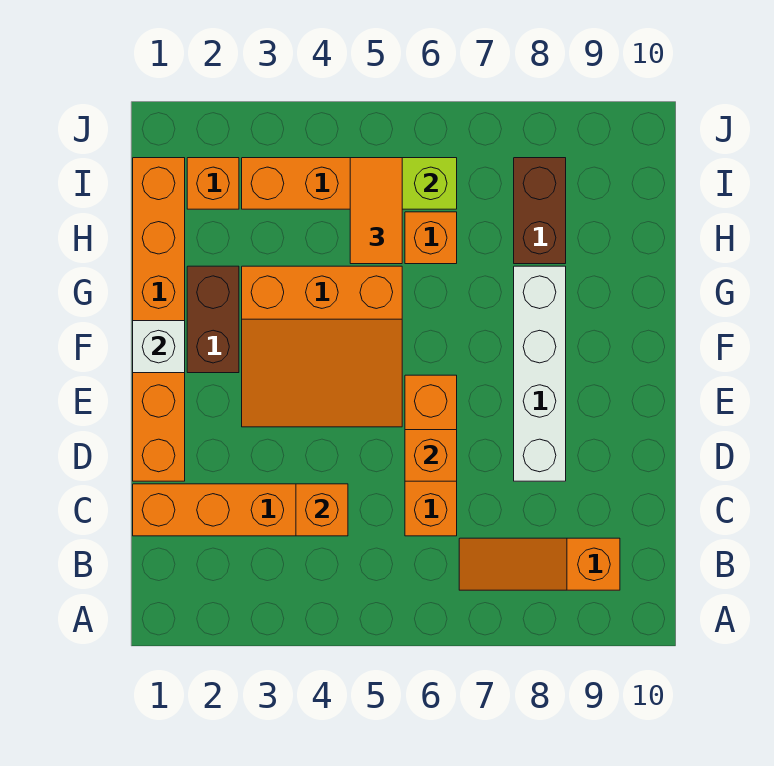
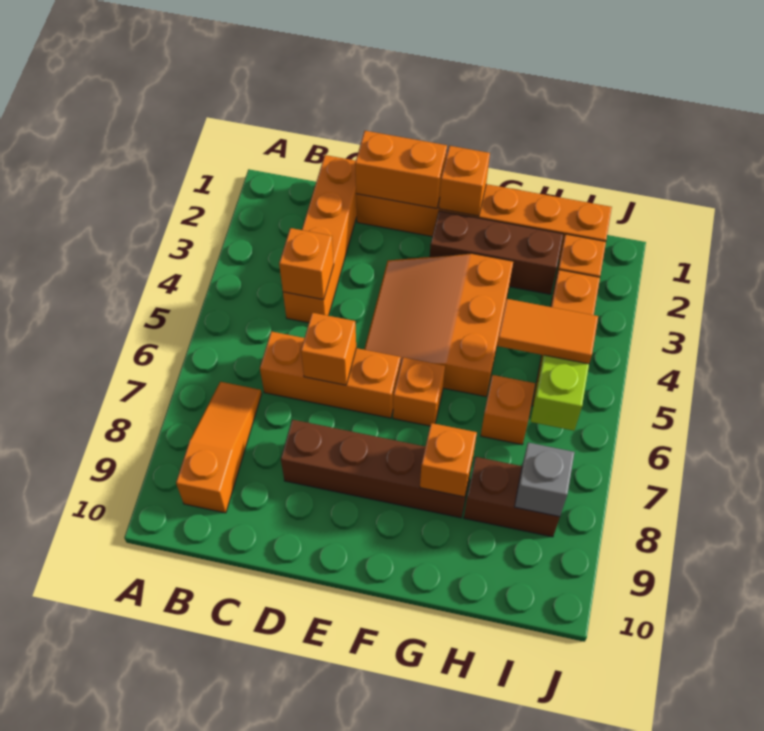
none -> orange brick D1:E1 level 2
white brick D8:G8 level 1 -> brown brick D8:G8 level 1
white brick F1 level 2 -> orange brick F1 level 2
brown brick F2:G2 level 1 -> brown brick F2:H2 level 1
none -> orange brick F6 level 1
none -> orange brick G8 level 2
none -> grey brick I8 level 2

